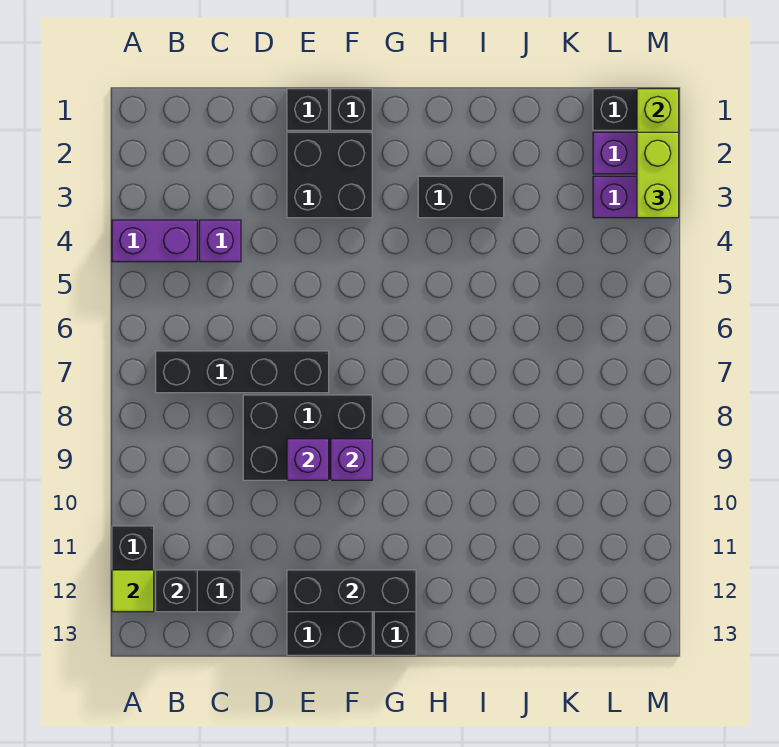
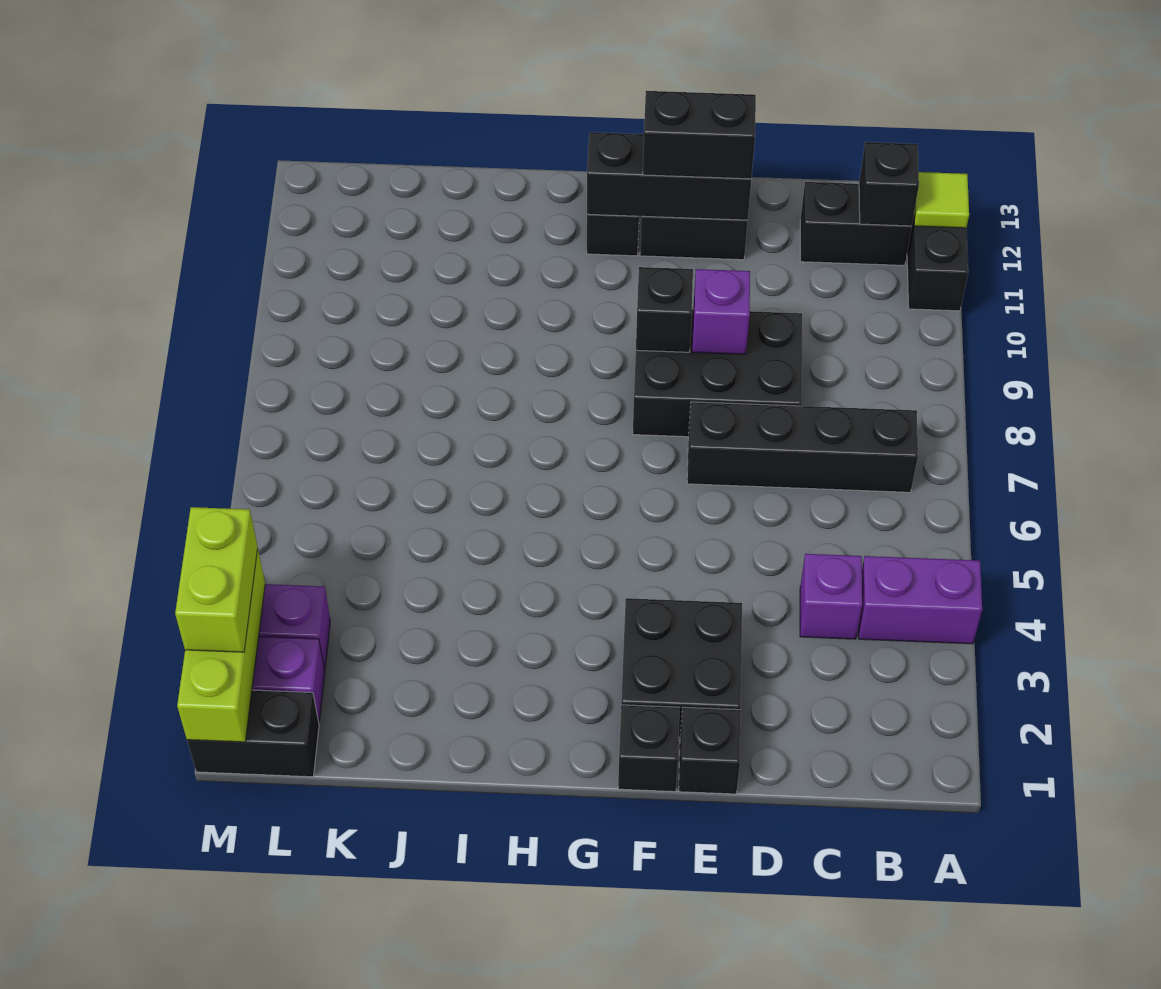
purple brick F9 level 2 -> black brick F9 level 2
black brick H3:I3 level 1 -> black brick E12:F12 level 3

